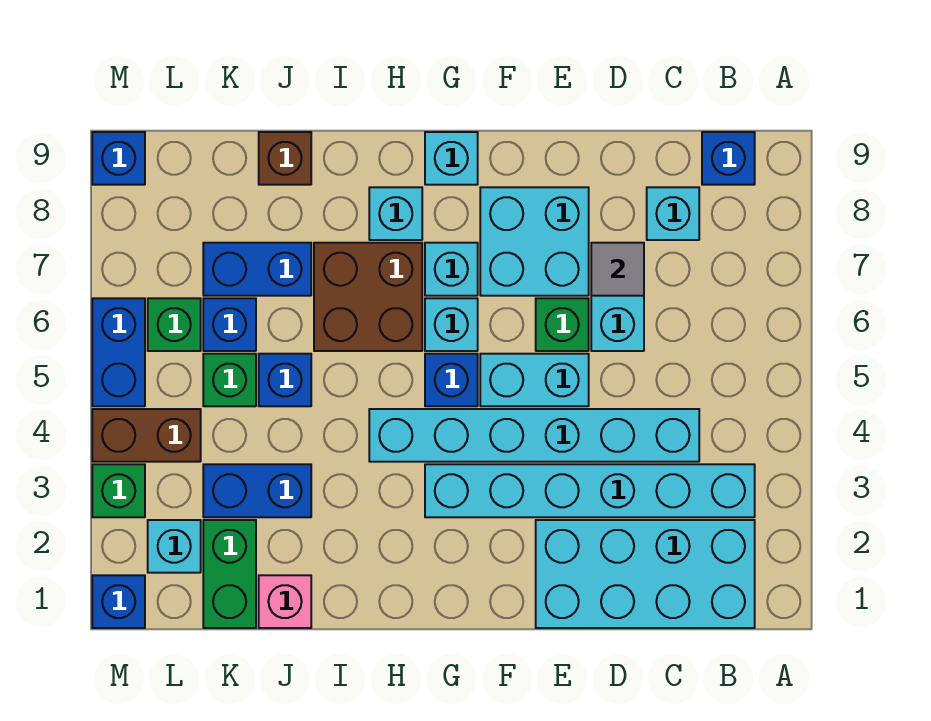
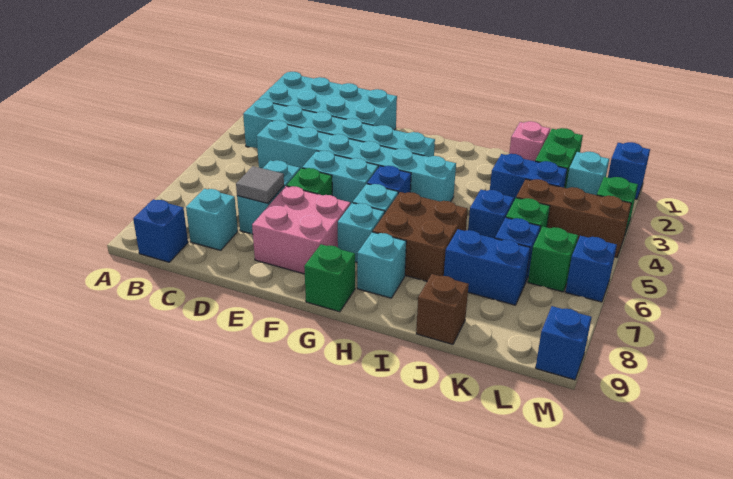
cyan brick E7:F8 level 1 -> pink brick E7:F8 level 1
cyan brick G9 level 1 -> green brick G9 level 1
brown brick L4:M4 level 1 -> brown brick K4:M4 level 1
blue brick M5:M6 level 1 -> blue brick M6 level 1

